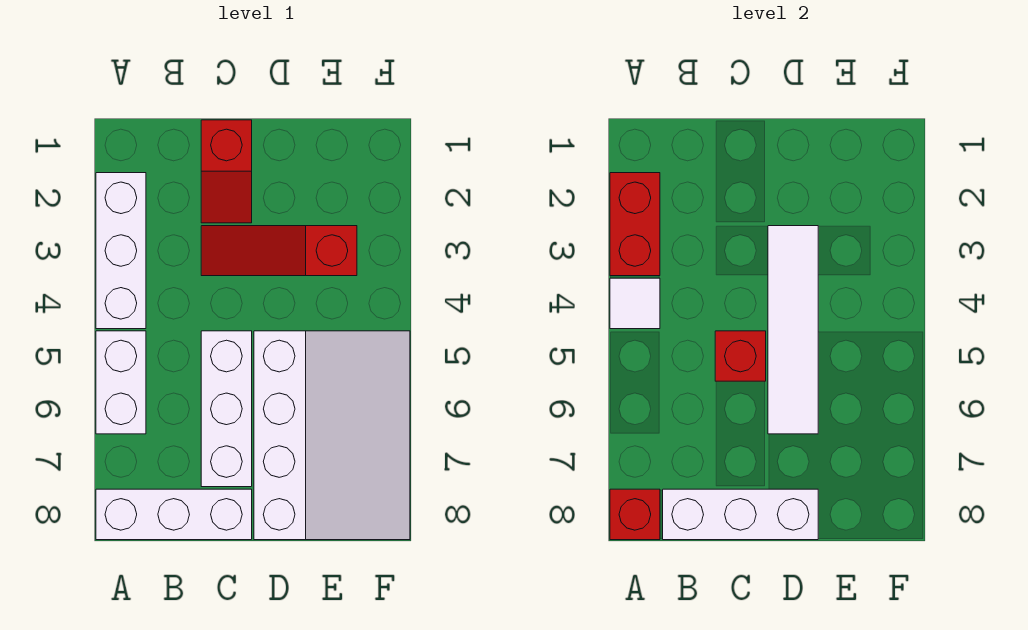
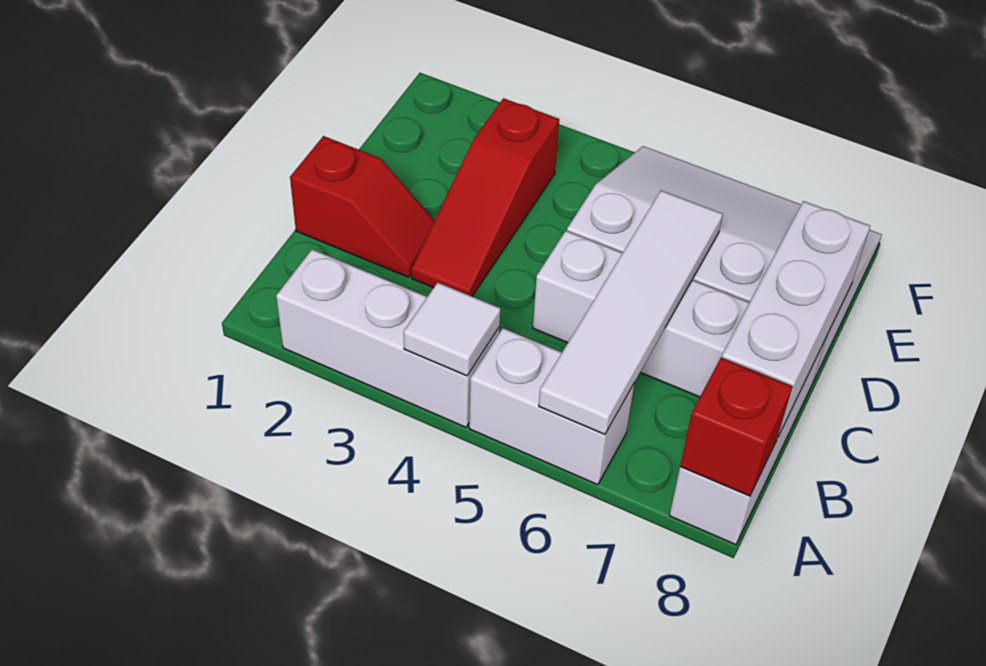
red brick A2:A3 level 2 -> none
red brick C5 level 2 -> none
white tile D3:D6 level 2 -> white tile A6:D6 level 2

